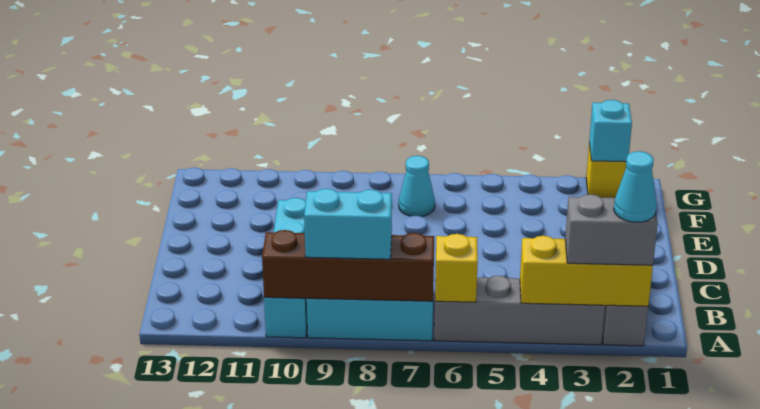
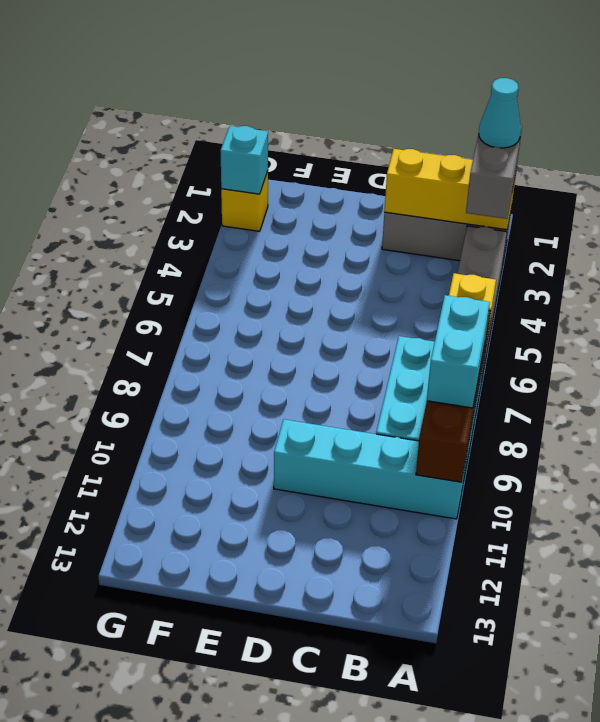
yellow brick A2:A4 level 2 -> yellow brick A2:C2 level 2
cyan cone F7 level 1 -> none

